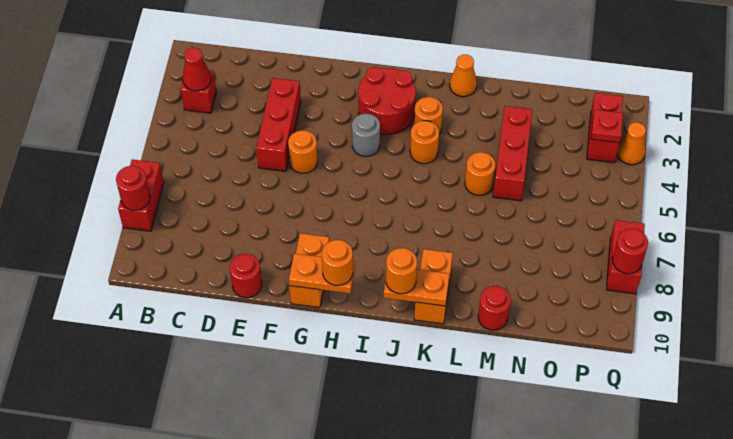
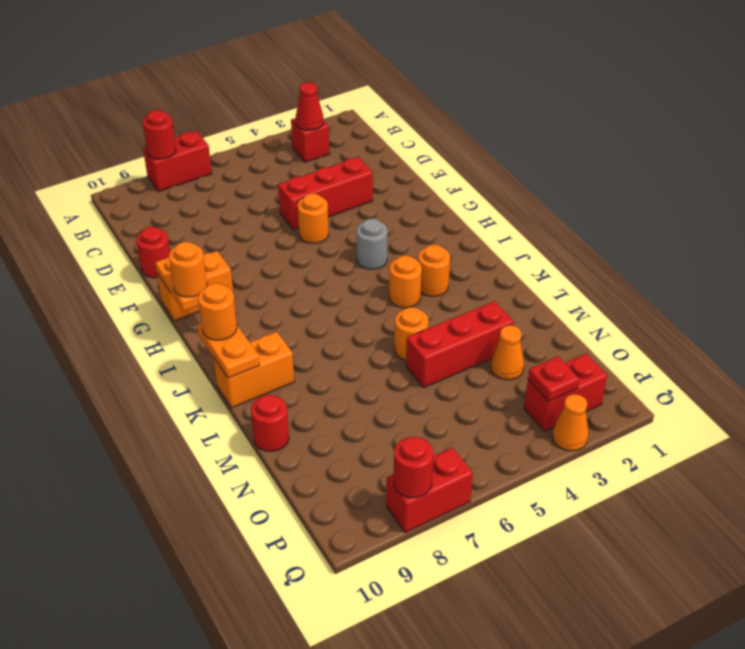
red round brick H2:I3 level 1 -> none
orange cone K1 level 1 -> orange cone N3 level 1

